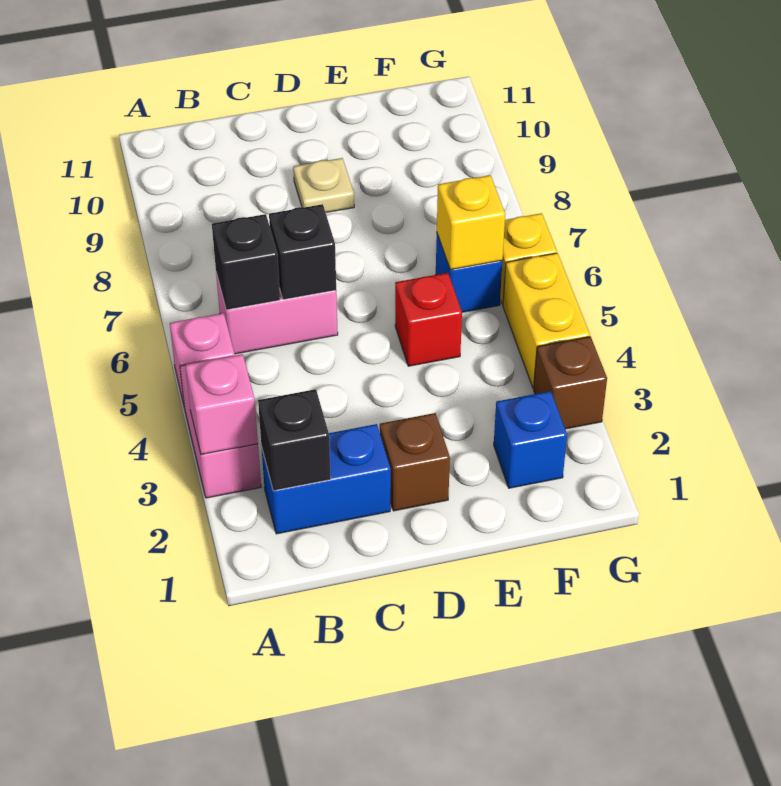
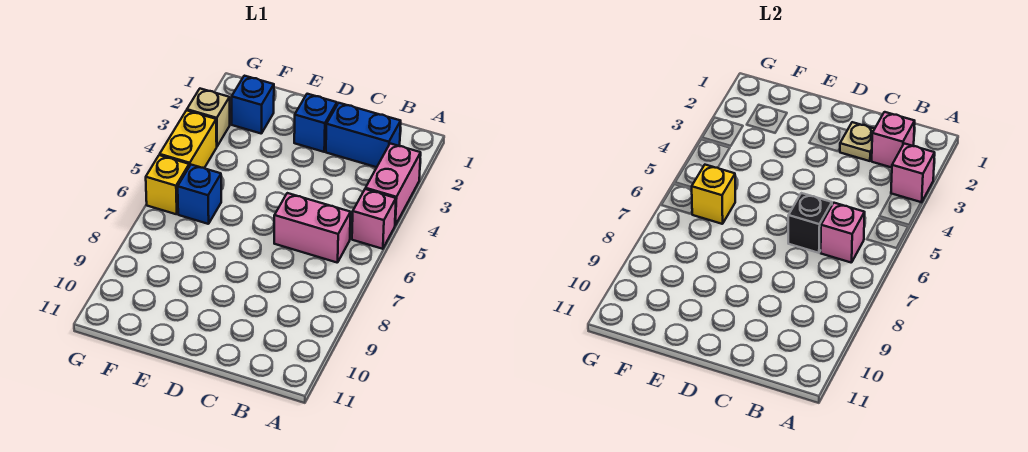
black brick B2 level 2 -> pink brick B2 level 2
black brick B6 level 2 -> pink brick B6 level 2
brown brick D2 level 1 -> blue brick D2 level 1
tan plate D9 level 1 -> tan plate C2 level 2
red brick E5 level 1 -> none
brown brick G3 level 1 -> tan brick G3 level 1

